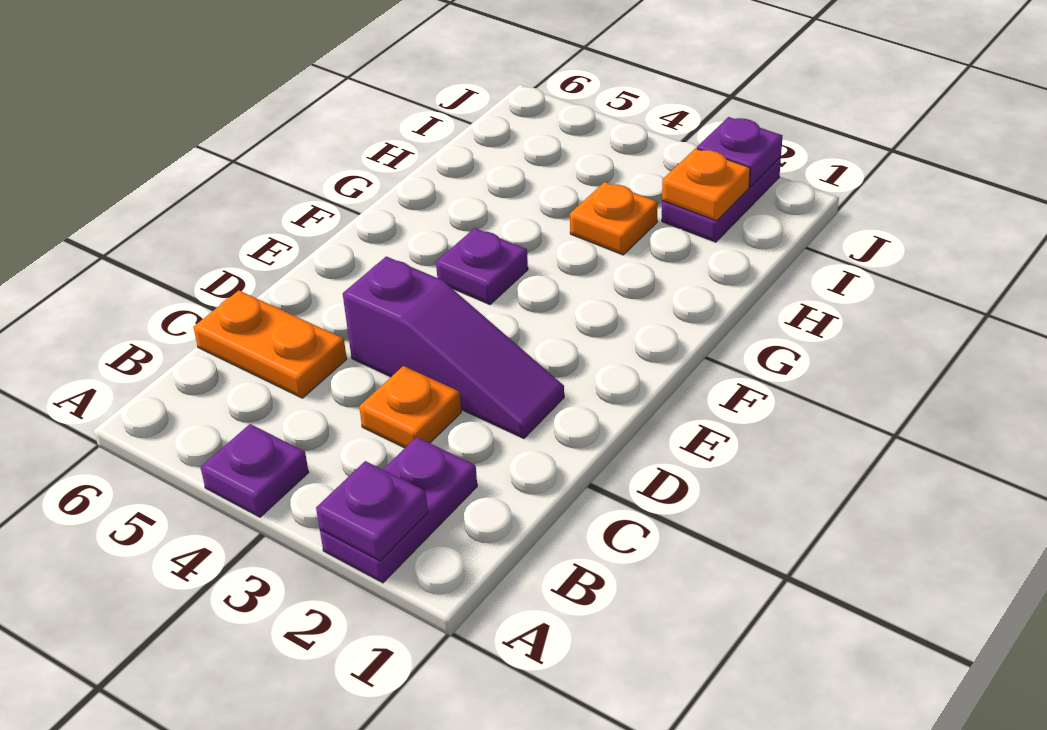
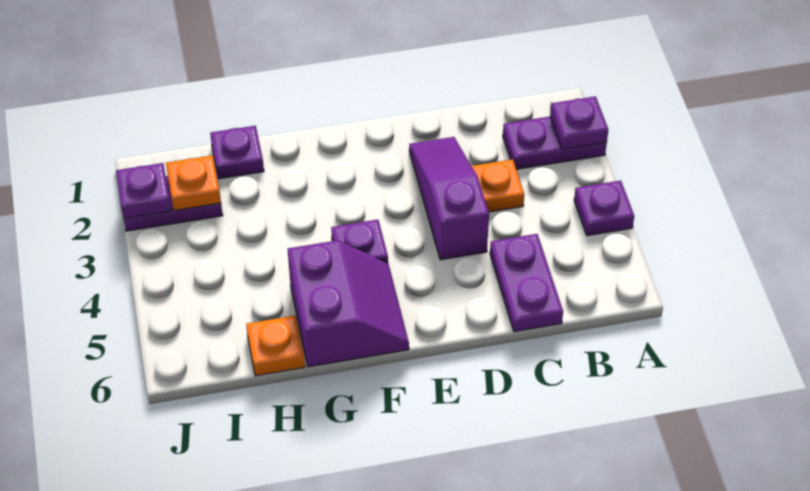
orange plate C5:C6 level 1 -> purple plate C5:C6 level 1
none -> purple slope F5:G6 level 1 top G
none -> purple plate H1 level 1
orange plate H3 level 1 -> orange plate H6 level 1

